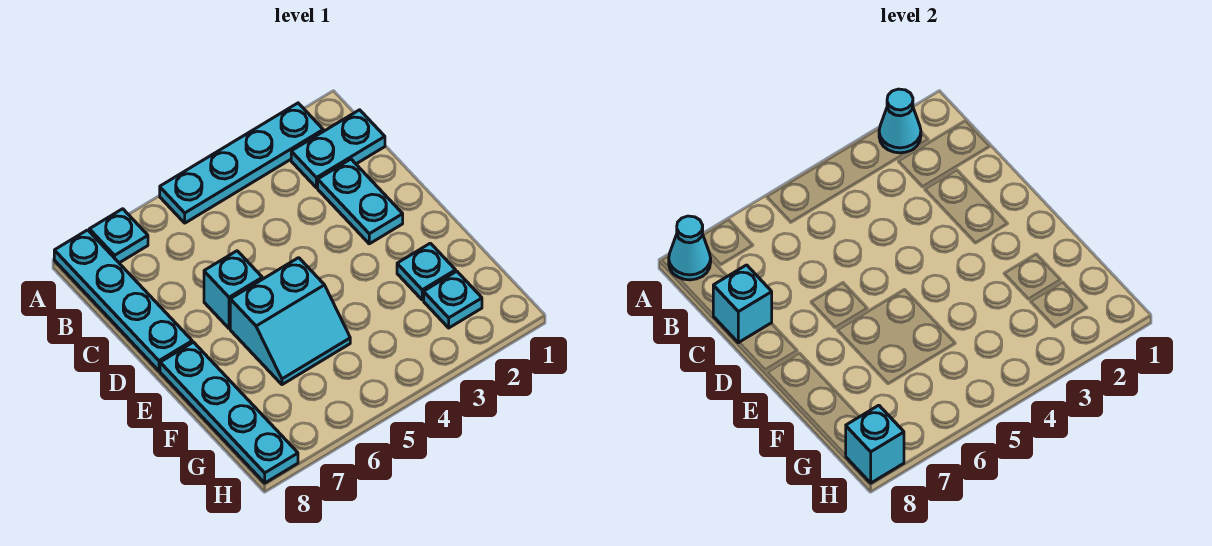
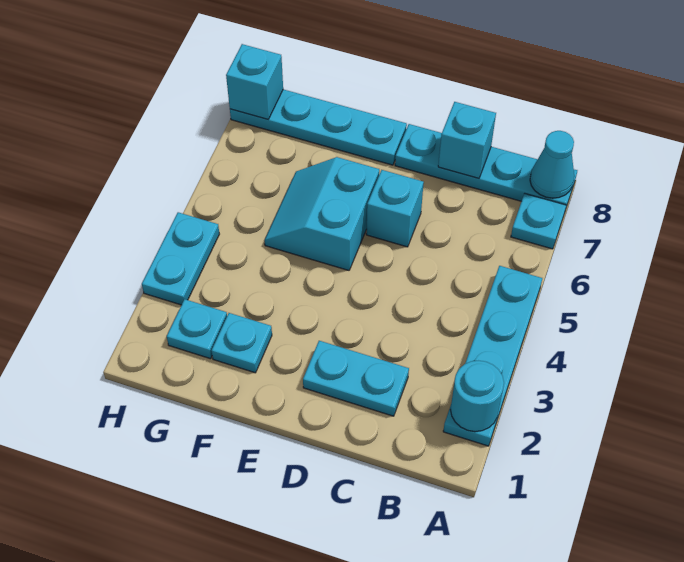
cyan cone A2 level 2 -> cyan round brick A2 level 2
cyan plate B1:B2 level 1 -> cyan plate H3:H4 level 1

